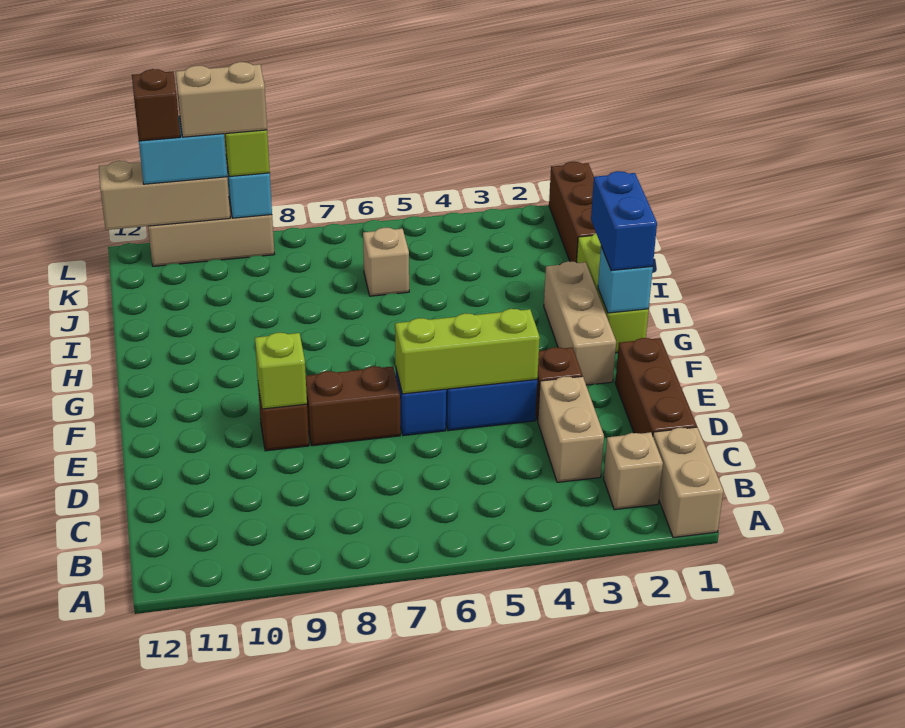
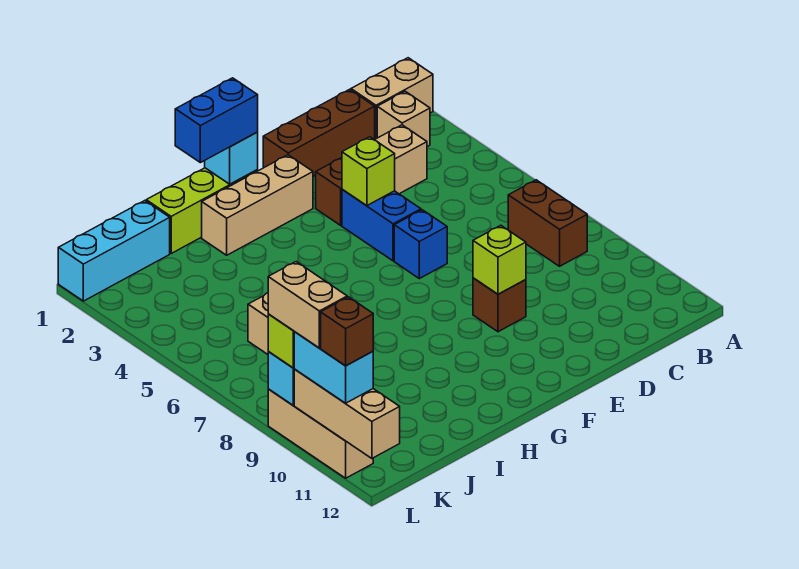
lime brick E4:E6 level 2 -> lime brick E4 level 2
brown brick E7:E8 level 1 -> brown brick B7:B8 level 1
brown brick J1:L1 level 1 -> cyan brick J1:L1 level 1

